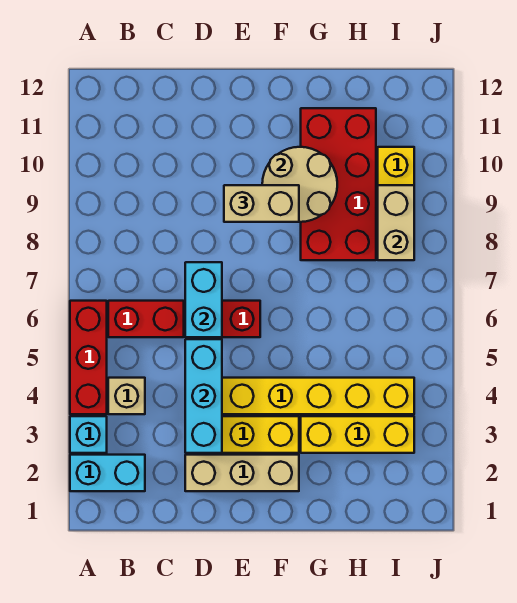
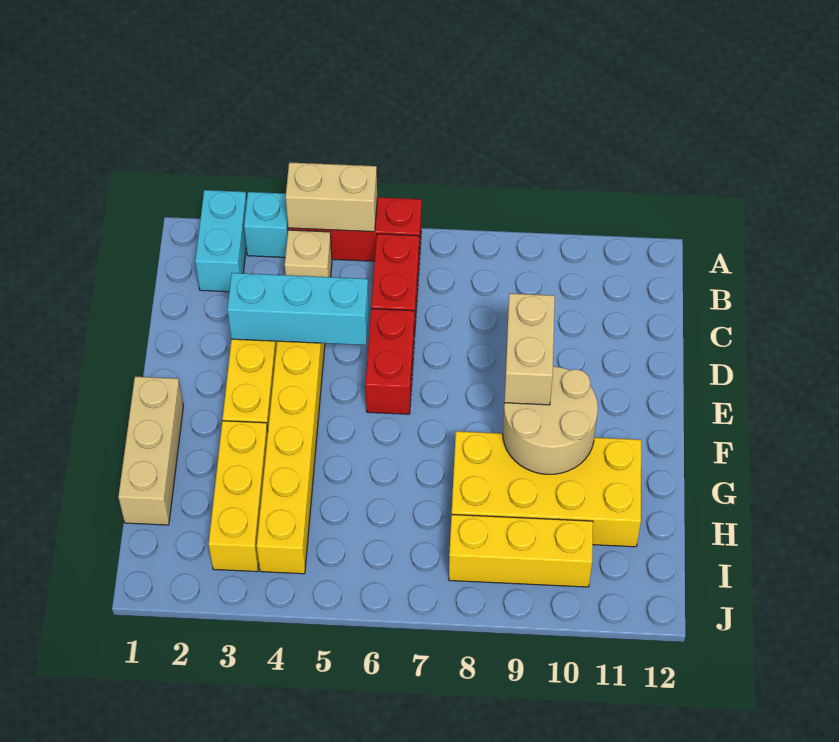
tan brick D2:F2 level 1 -> tan brick F1:H1 level 1
cyan brick D6:D7 level 2 -> none
red brick G8:H11 level 1 -> yellow brick G8:H11 level 1
tan brick I8:I9 level 2 -> tan brick A4:A5 level 2

